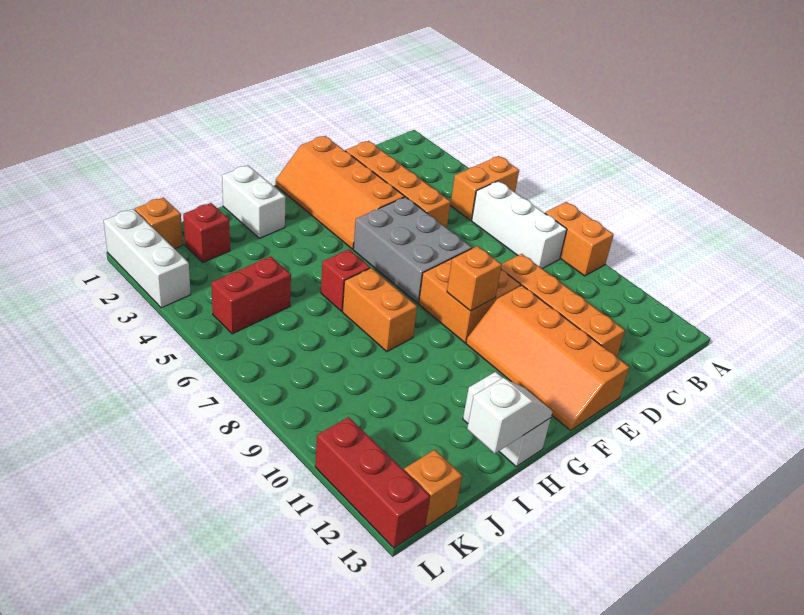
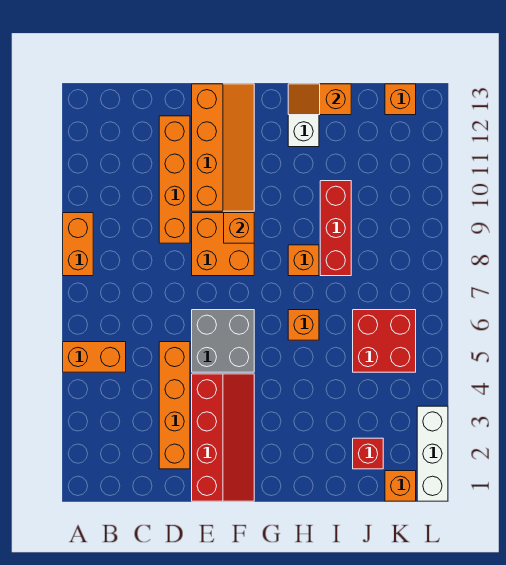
white brick B6:B8 level 1 -> none
orange slope E1:F4 level 1 top E -> red slope E1:F4 level 1 top E
grey brick E5:F7 level 1 -> grey brick E5:F6 level 1
white brick H1:H2 level 1 -> none
red brick H6 level 1 -> orange brick H6 level 1
orange brick H7:H8 level 1 -> orange brick H8 level 1
white slope H13:I13 level 2 top I -> orange slope H13:I13 level 2 top I
red brick J5:K5 level 1 -> red brick J5:K6 level 1
red brick L11:L13 level 1 -> red brick I8:I10 level 1

